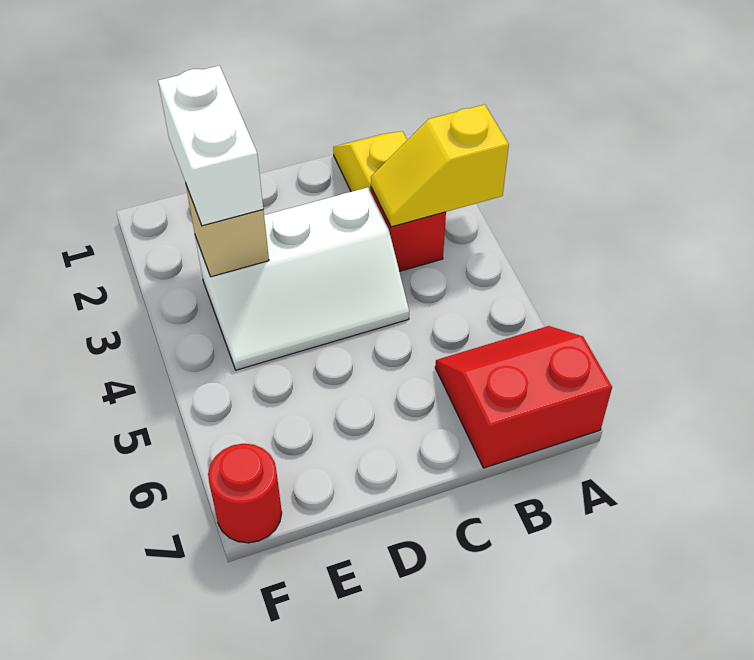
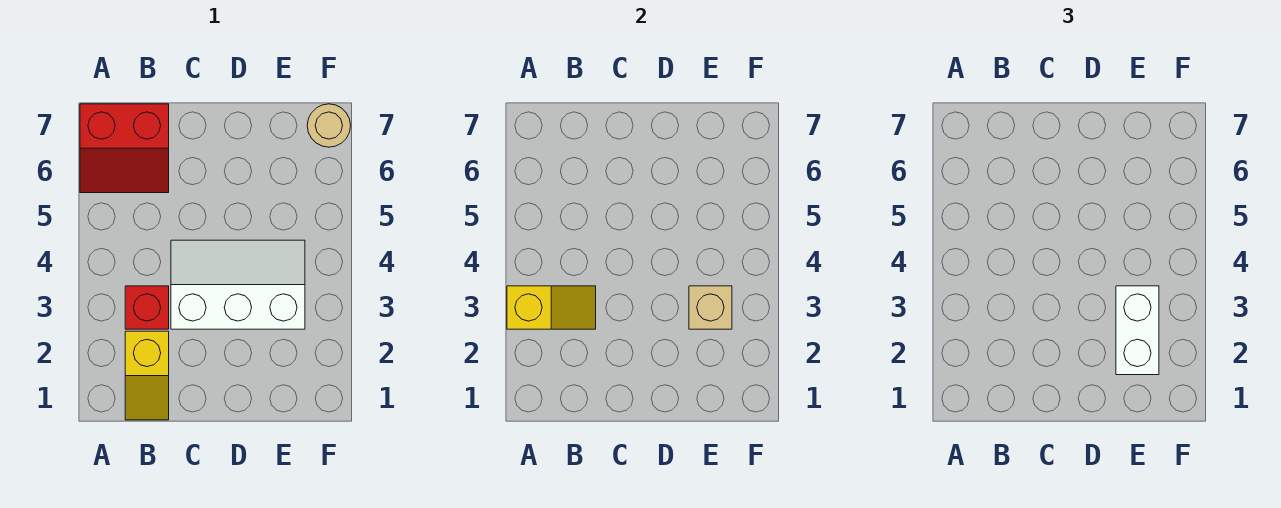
red round brick F7 level 1 -> tan round brick F7 level 1

